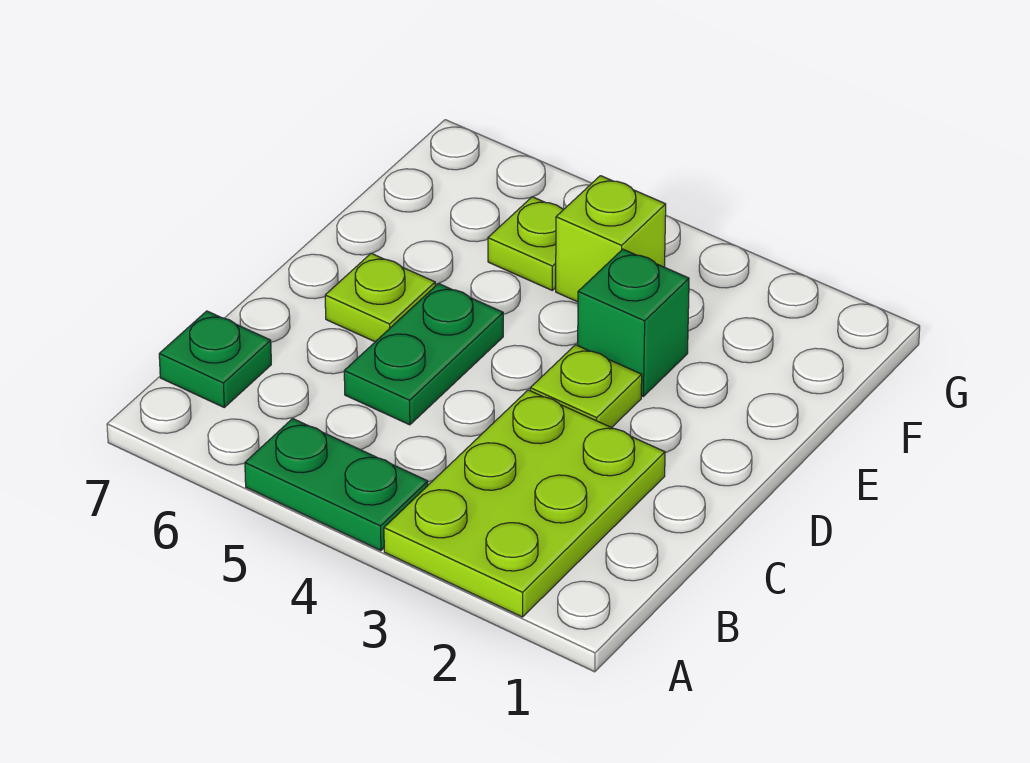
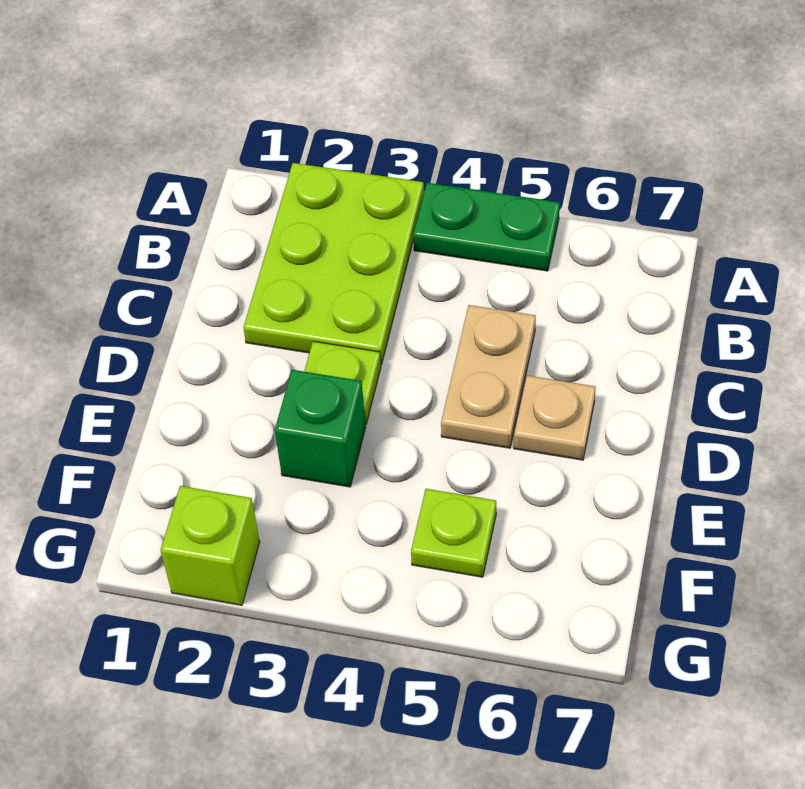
green plate B7 level 1 -> none
green plate C5:D5 level 1 -> tan plate C5:D5 level 1
lime plate D6 level 1 -> tan plate D6 level 1
lime brick F4 level 1 -> lime brick G2 level 1

